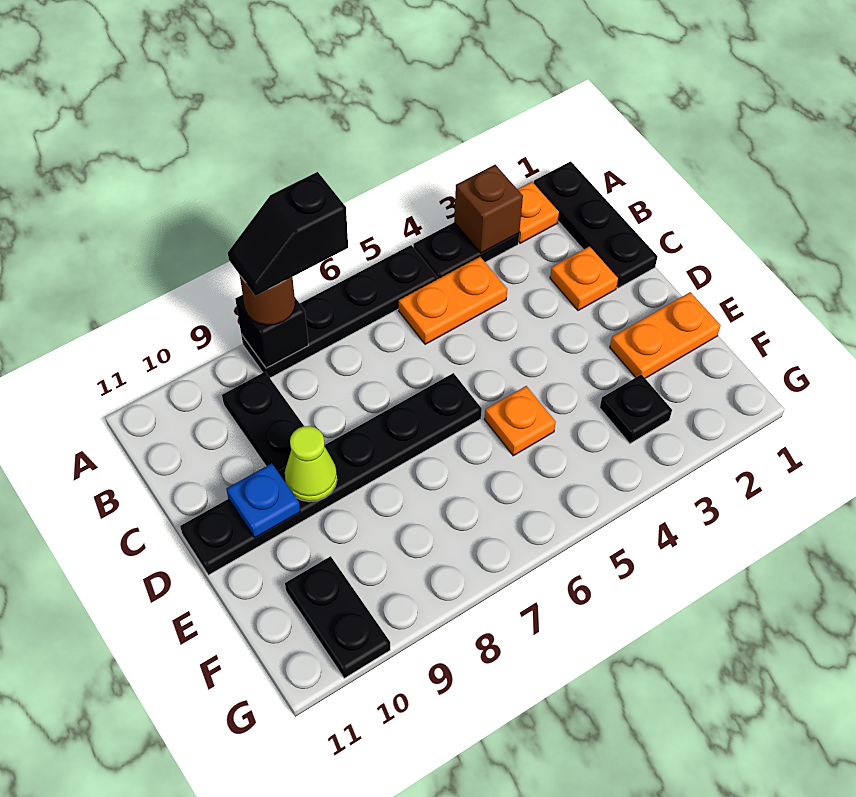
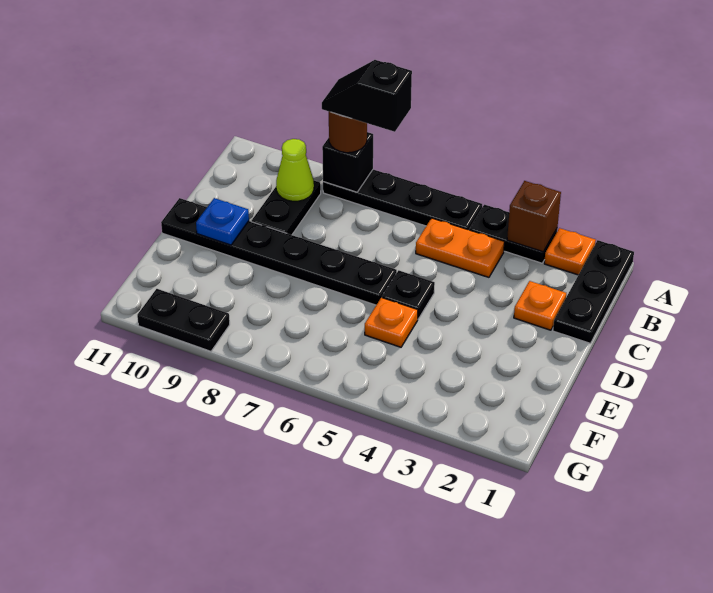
lime cone D9 level 2 -> lime cone B9 level 2
orange plate E1:E2 level 1 -> none
black plate F3 level 1 -> black plate D5 level 1
black plate F10:G10 level 1 -> black plate G9:G10 level 1

